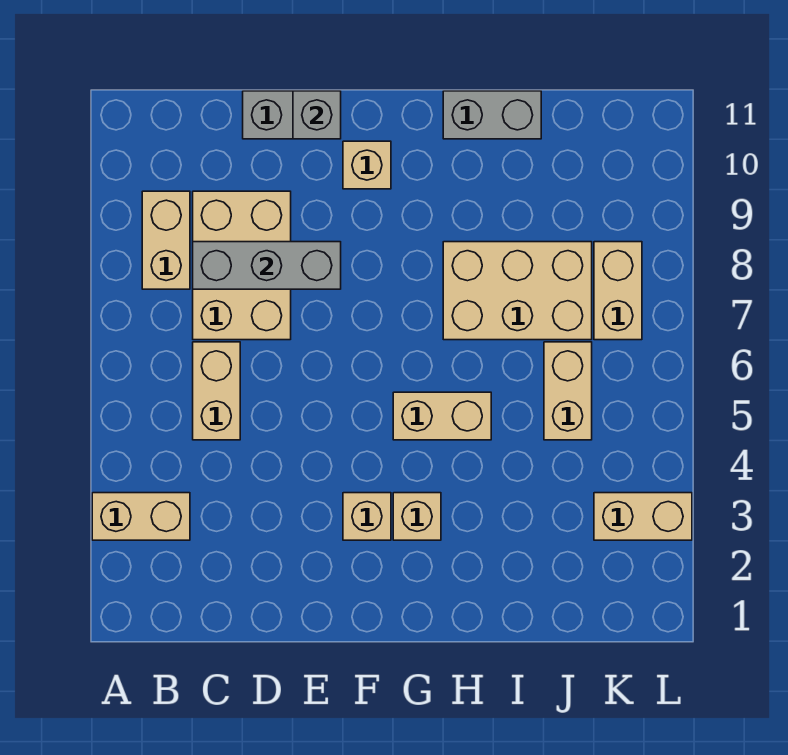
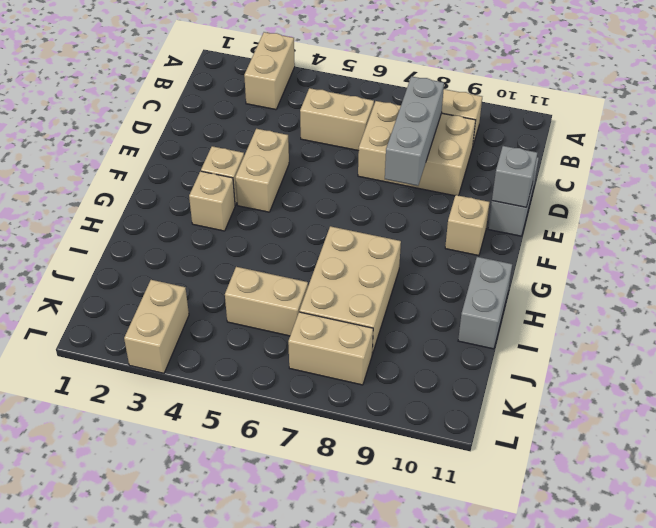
tan brick G5:H5 level 1 -> tan brick E4:F4 level 1

